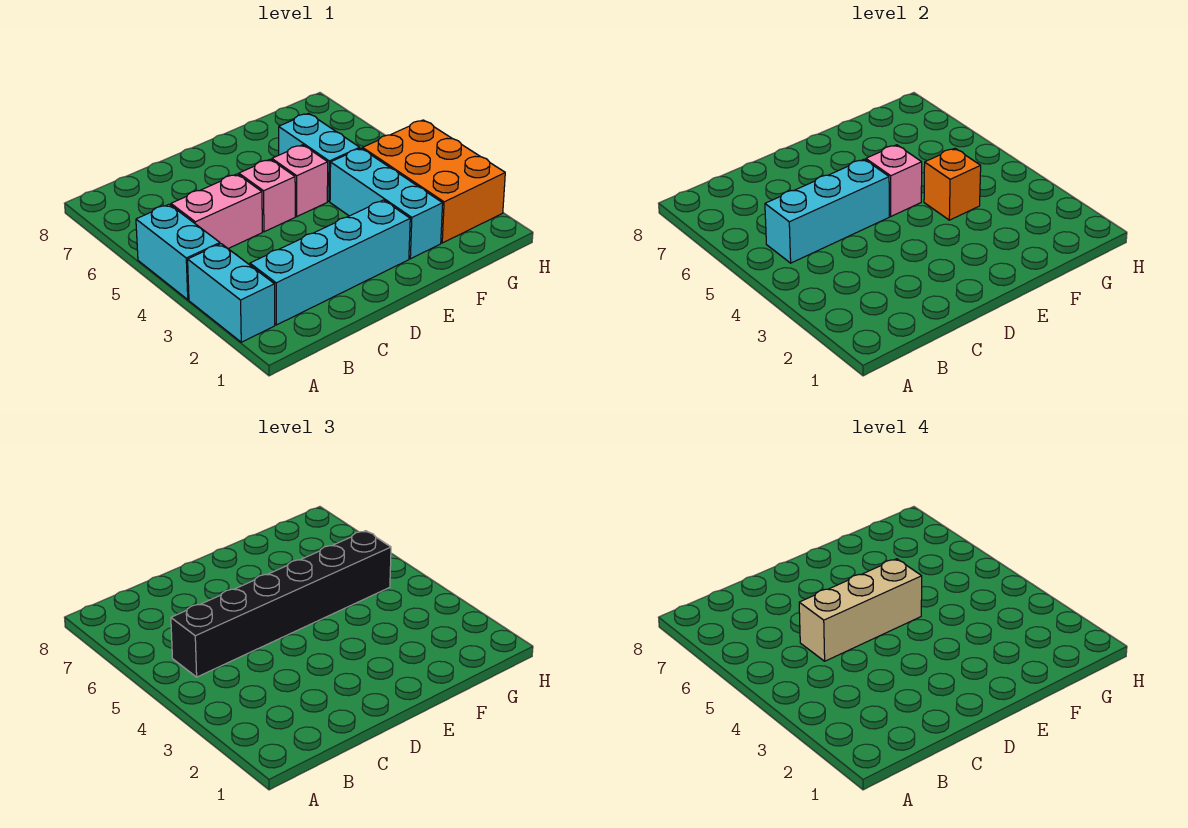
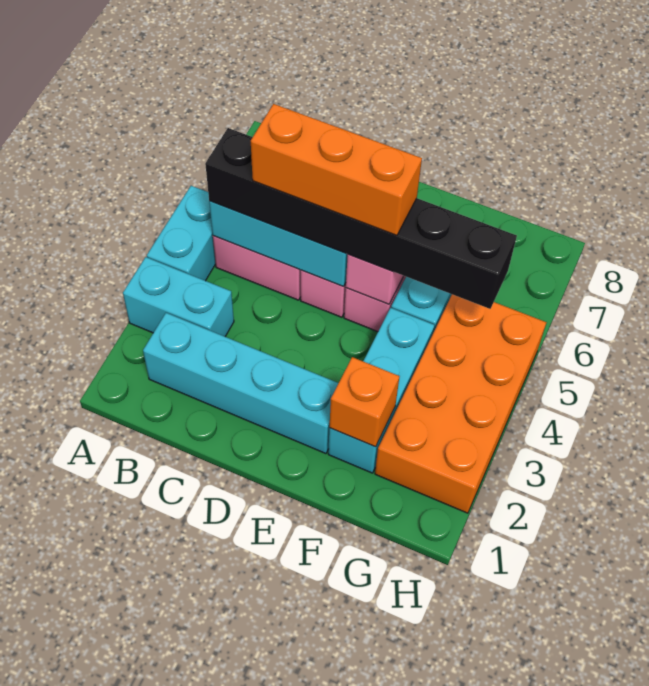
cyan brick A2:A3 level 1 -> cyan brick A3:B3 level 1
tan brick C5:E5 level 4 -> orange brick C5:E5 level 4
orange brick F4 level 2 -> orange brick F2 level 2
orange brick G2:H4 level 1 -> orange brick G2:H5 level 1

